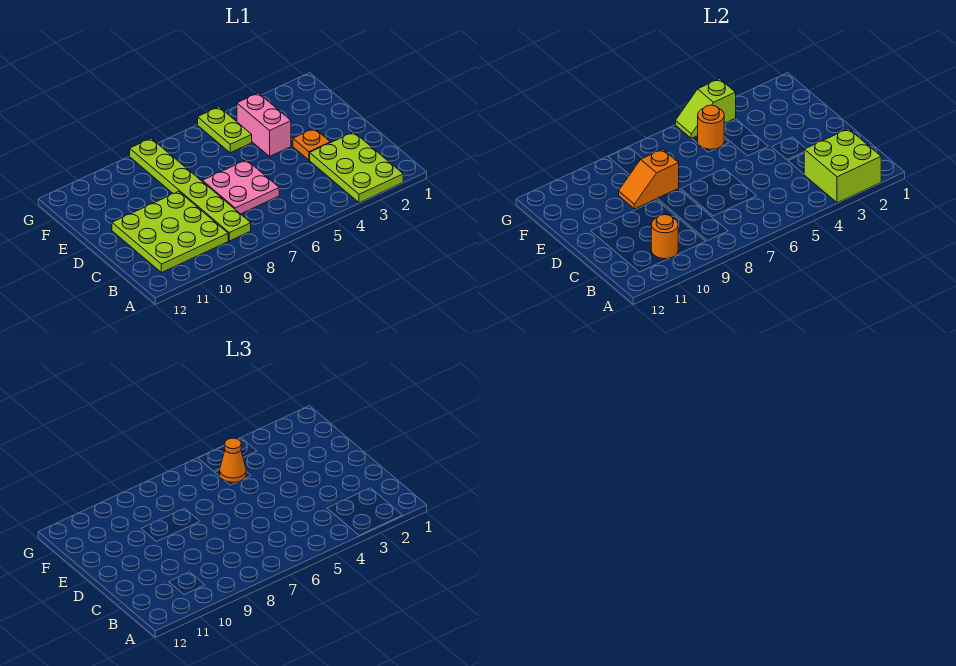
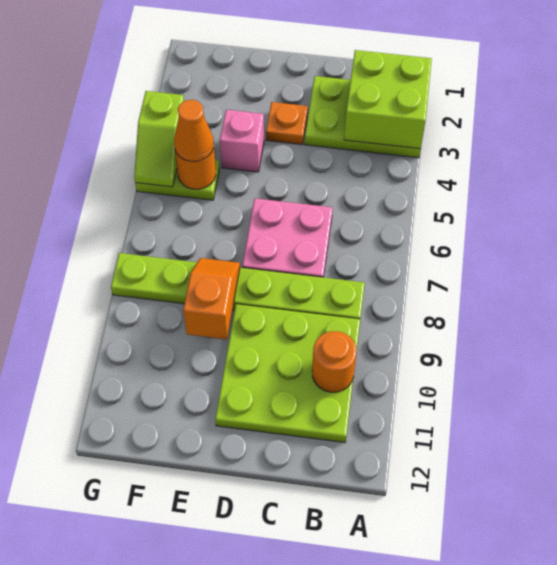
pink brick E4:F4 level 1 -> pink brick E4 level 1
orange slope E8:E9 level 2 top 8 -> orange slope E8:E9 level 2 top 9

